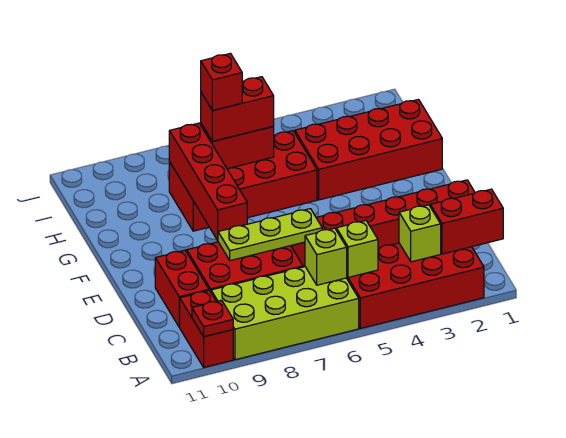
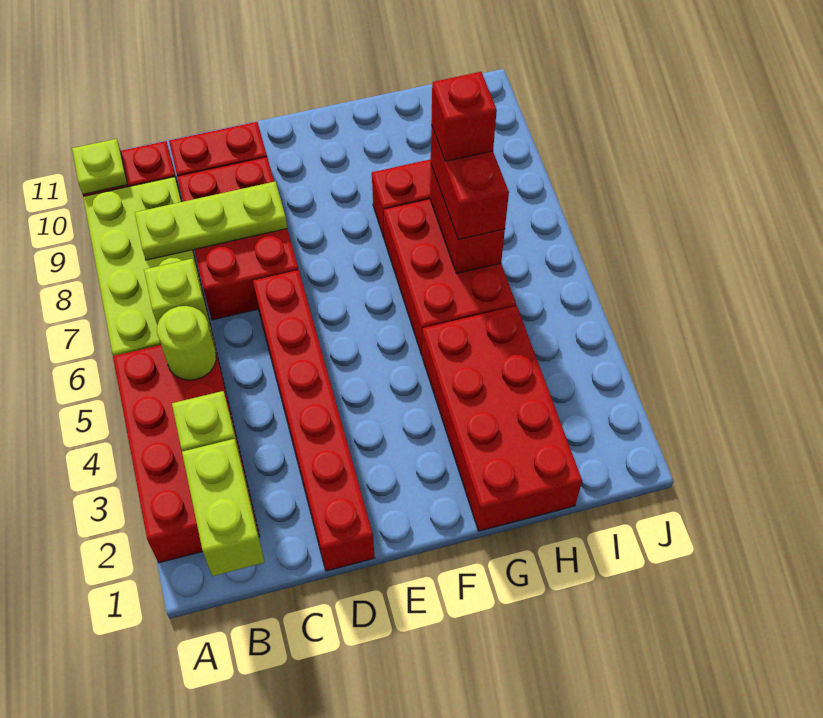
red plate A10 level 2 -> lime plate A10 level 2
red brick B1:B2 level 2 -> lime brick B1:B2 level 2
lime brick B5 level 2 -> lime round brick B5 level 2
lime plate D6:D8 level 2 -> lime plate B8:D8 level 2
red brick E8:H8 level 2 -> none

